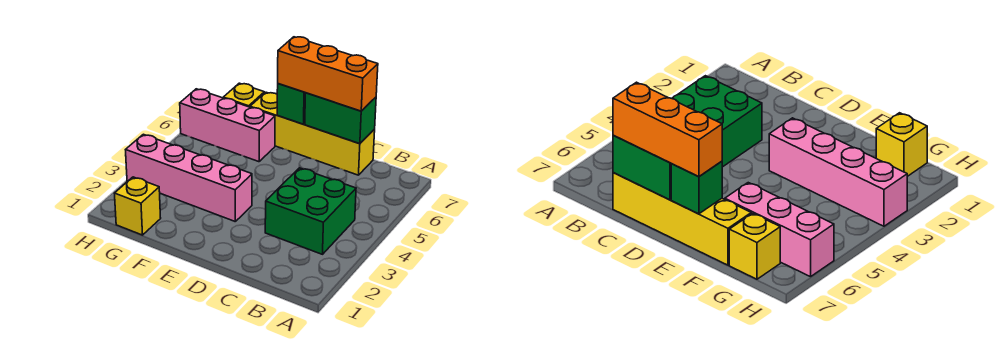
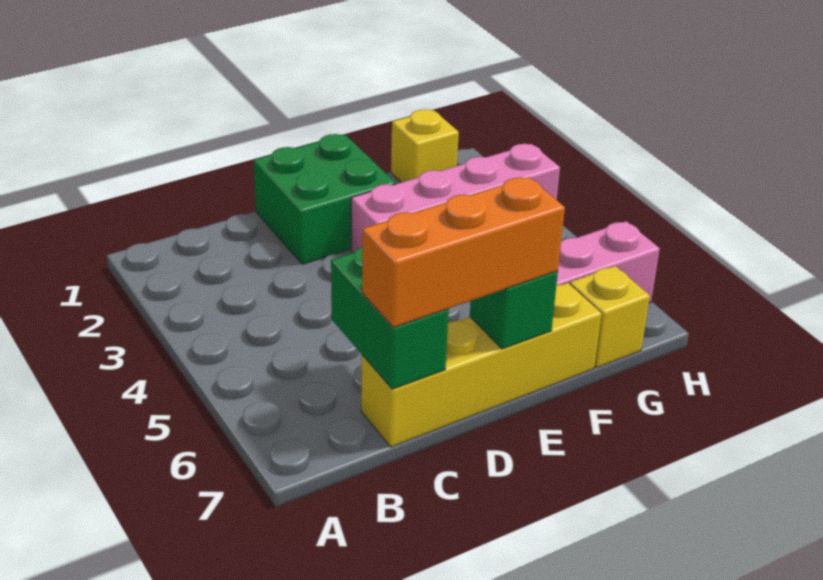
green brick B3:C4 level 1 -> green brick D1:E2 level 1
green brick C7:D7 level 2 -> green brick C6:C7 level 2

